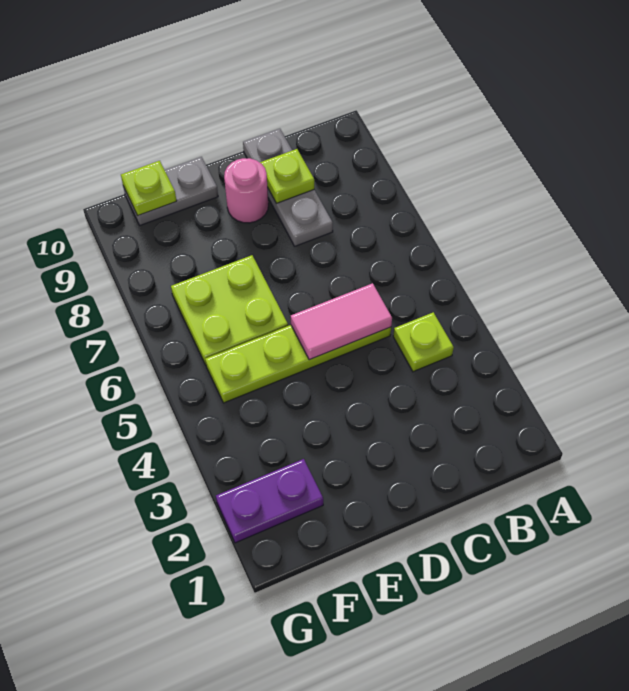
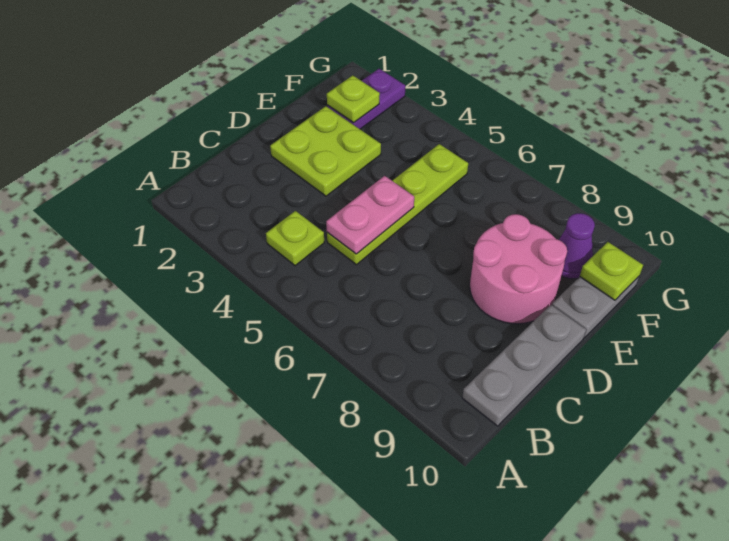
pink tile C5:D5 level 2 -> pink plate C5:D5 level 2
grey plate C8:C10 level 1 -> grey plate B10:D10 level 1
lime plate C9 level 2 -> lime plate F2 level 2
pink round brick D9 level 1 -> pink round brick D8:E9 level 1
lime plate E6:F7 level 1 -> lime plate D2:E3 level 1
none -> purple cone F9 level 1

